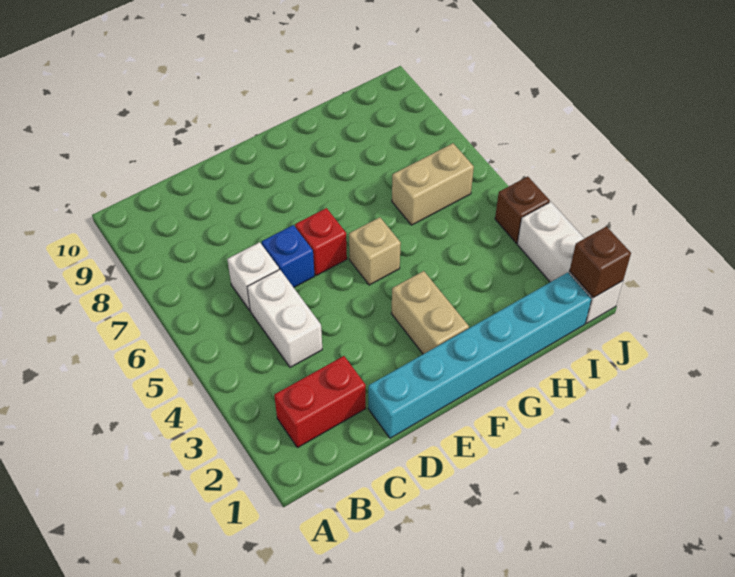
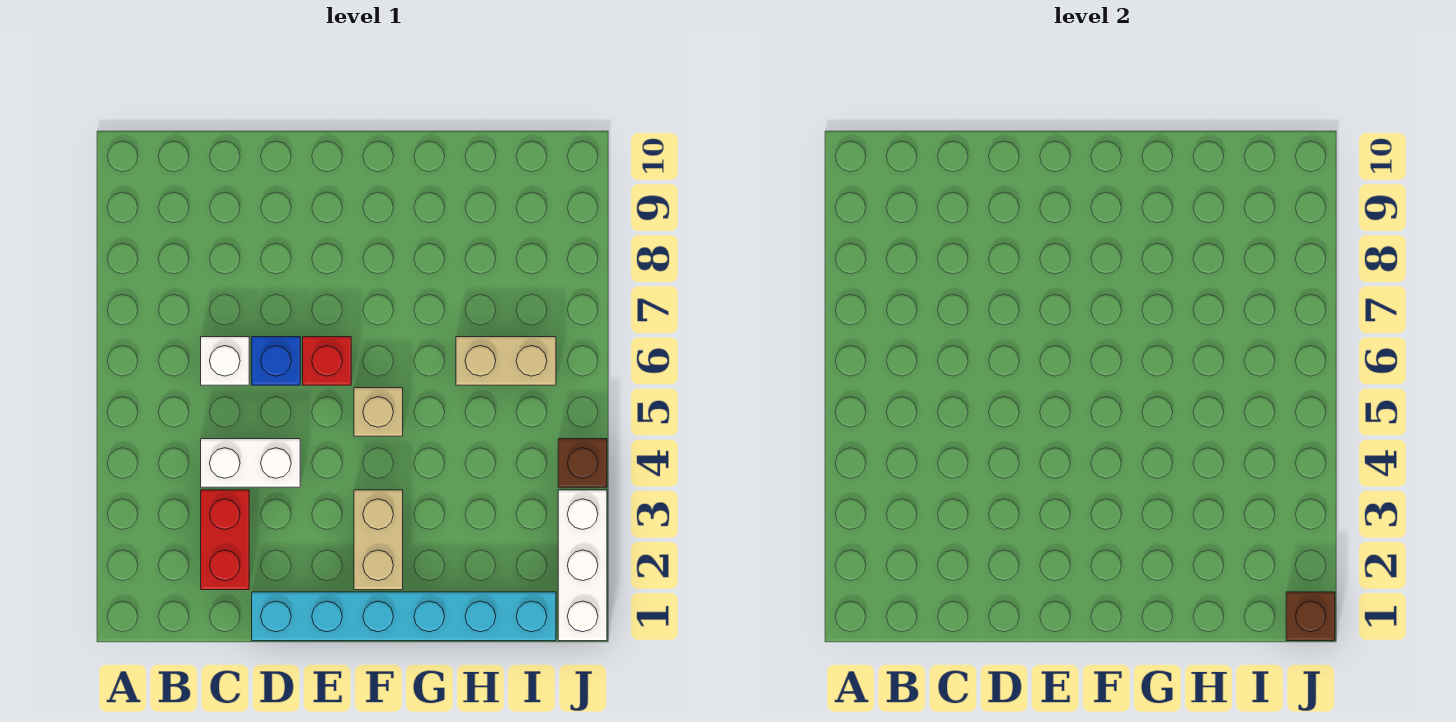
red brick B2:C2 level 1 -> red brick C2:C3 level 1
white brick C4:C5 level 1 -> white brick C4:D4 level 1

